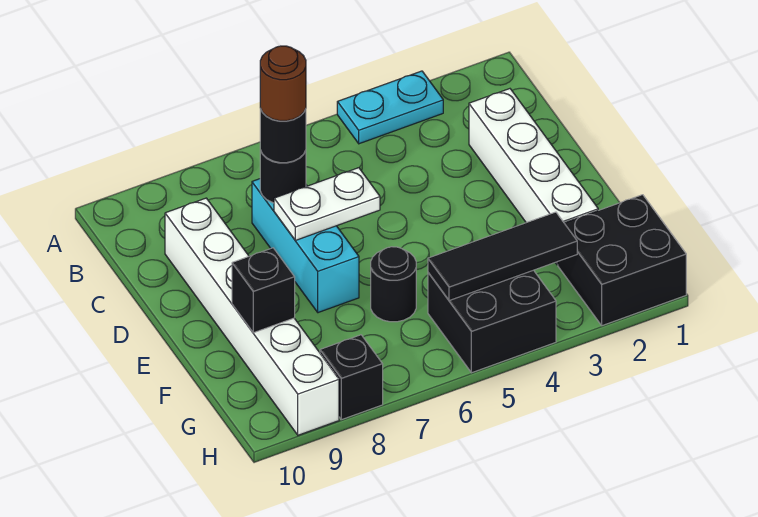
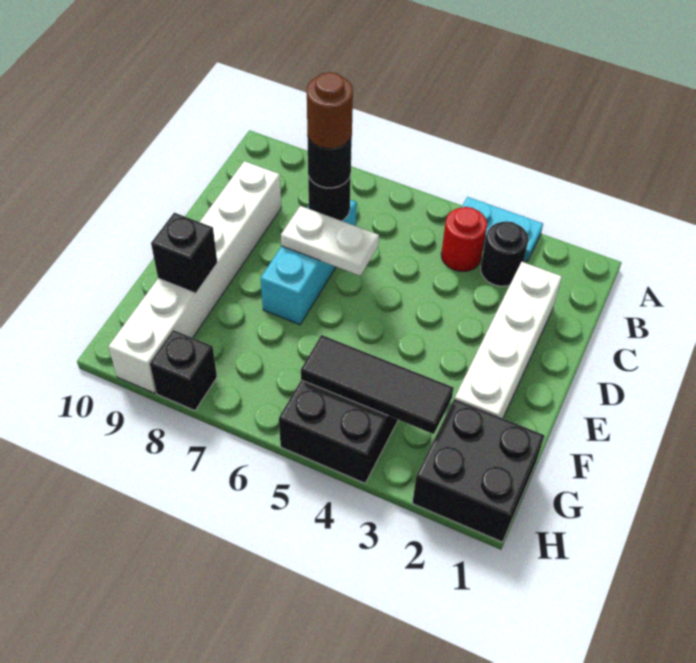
none -> red round brick B4 level 1
black round brick F6 level 1 -> black round brick B3 level 1

